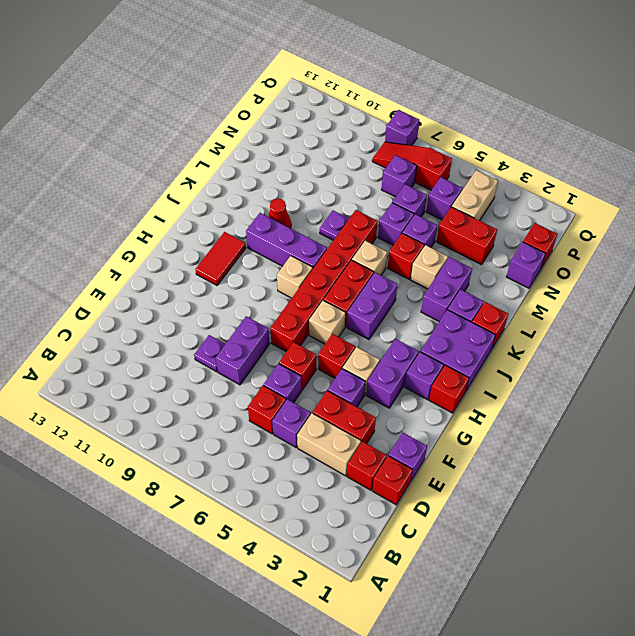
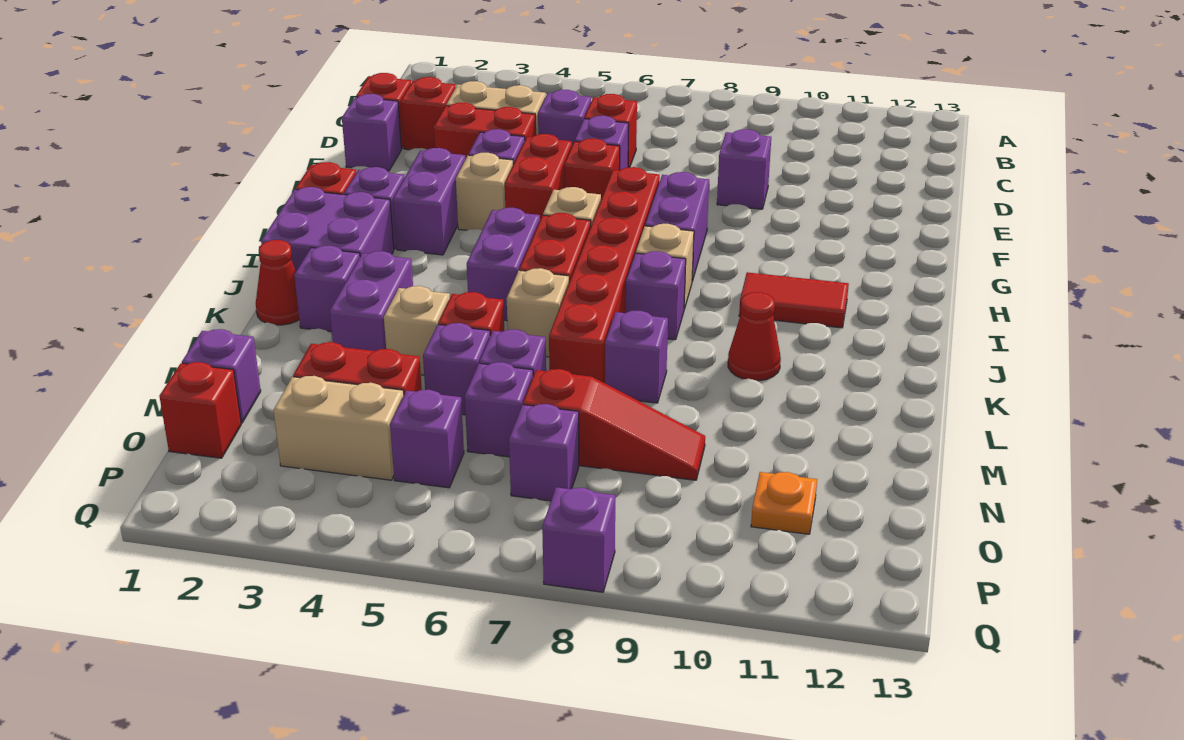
purple brick E8:F8 level 1 -> purple brick G8:H8 level 1
purple plate E9 level 1 -> purple brick E9 level 1
red brick G5 level 1 -> red brick F5:G5 level 1
red tile H11:I11 level 1 -> red tile I10:I11 level 1
purple brick J8:J10 level 1 -> purple brick J8 level 1
red brick K1 level 1 -> red cone K1 level 1
purple plate L8 level 1 -> purple brick L8 level 1
tan brick O4:P4 level 1 -> tan brick O3:O4 level 1
none -> orange plate O11 level 1
red slope P6:P8 level 1 top 6 -> red slope N7:N9 level 1 top 7

